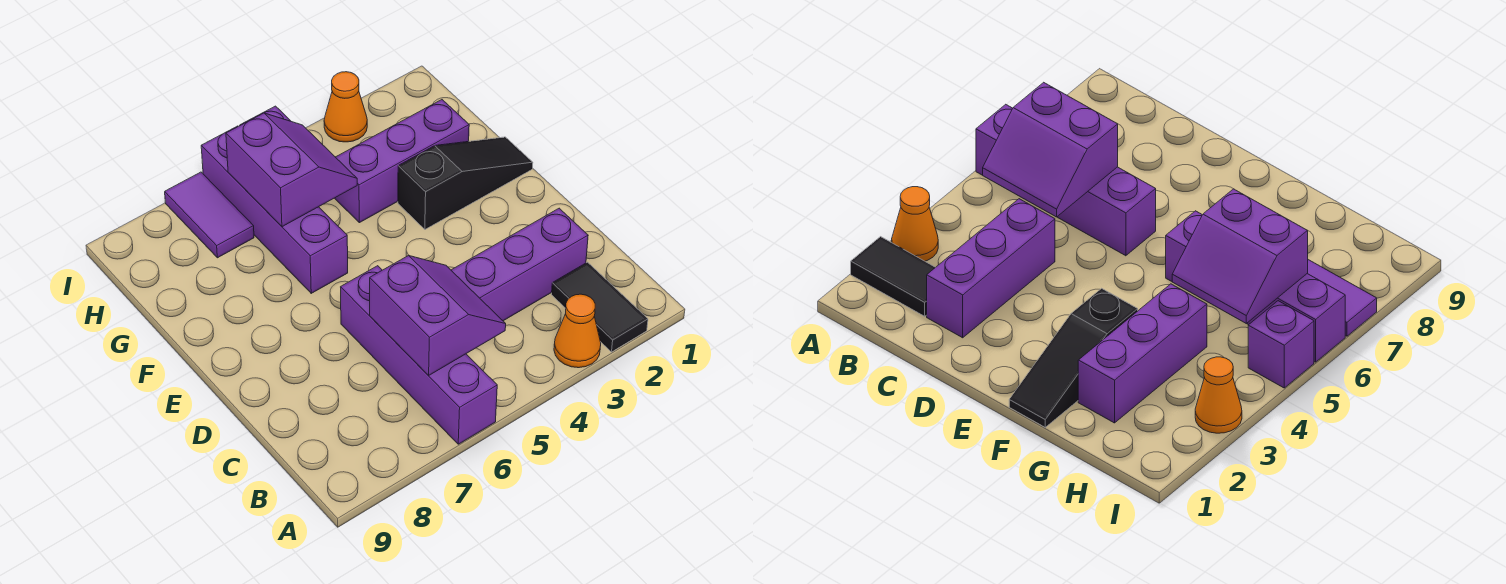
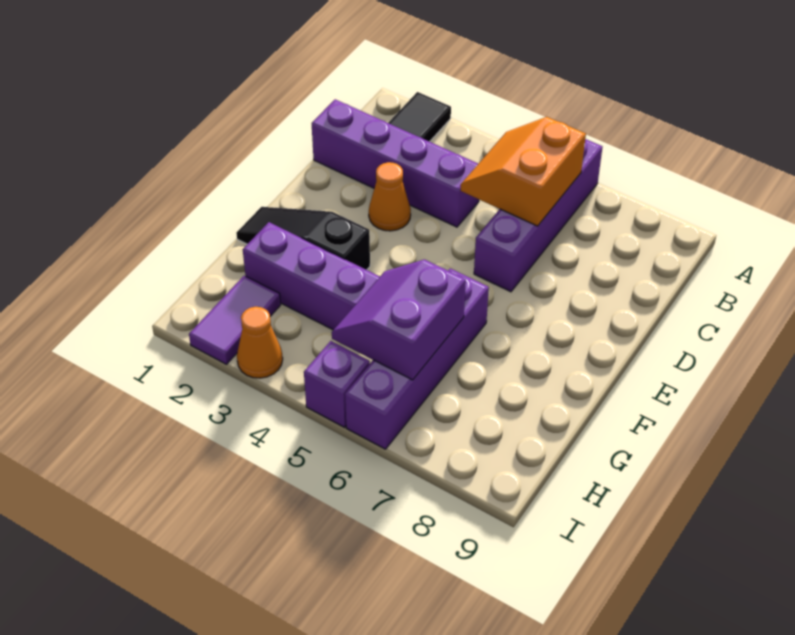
orange cone A3 level 1 -> orange cone D3 level 1
purple slope B5:C6 level 2 top 6 -> orange slope B5:C6 level 2 top 6
purple brick C2:C4 level 1 -> purple brick C1:C4 level 1
purple tile H7:I7 level 1 -> purple tile H2:I2 level 1

